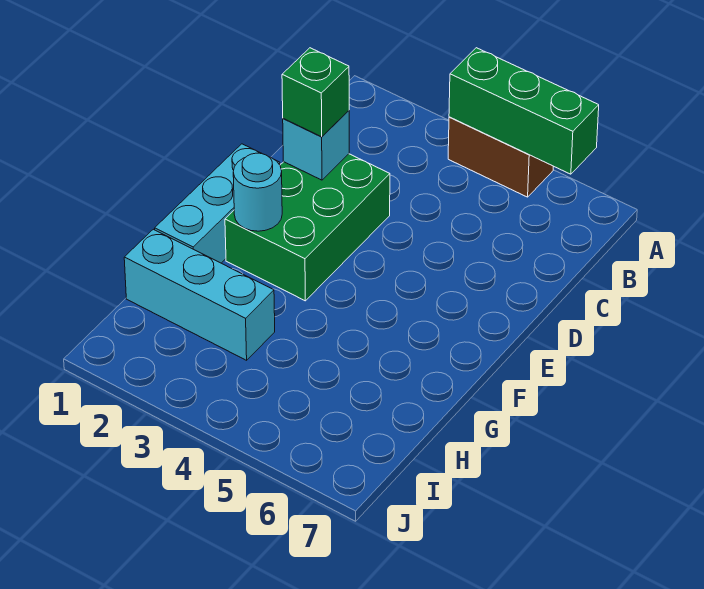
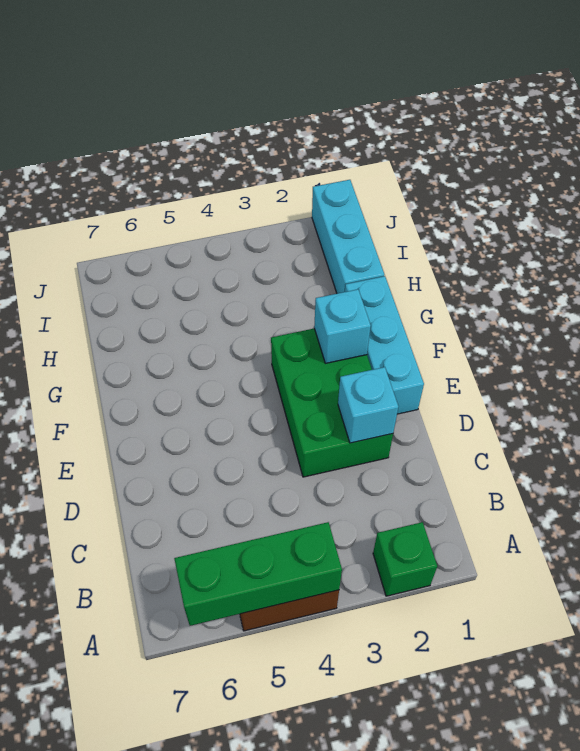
green brick D2 level 3 -> green brick A2 level 1
cyan round brick F2 level 2 -> cyan brick F2 level 2
cyan brick H1:H3 level 1 -> cyan brick H1:J1 level 1

